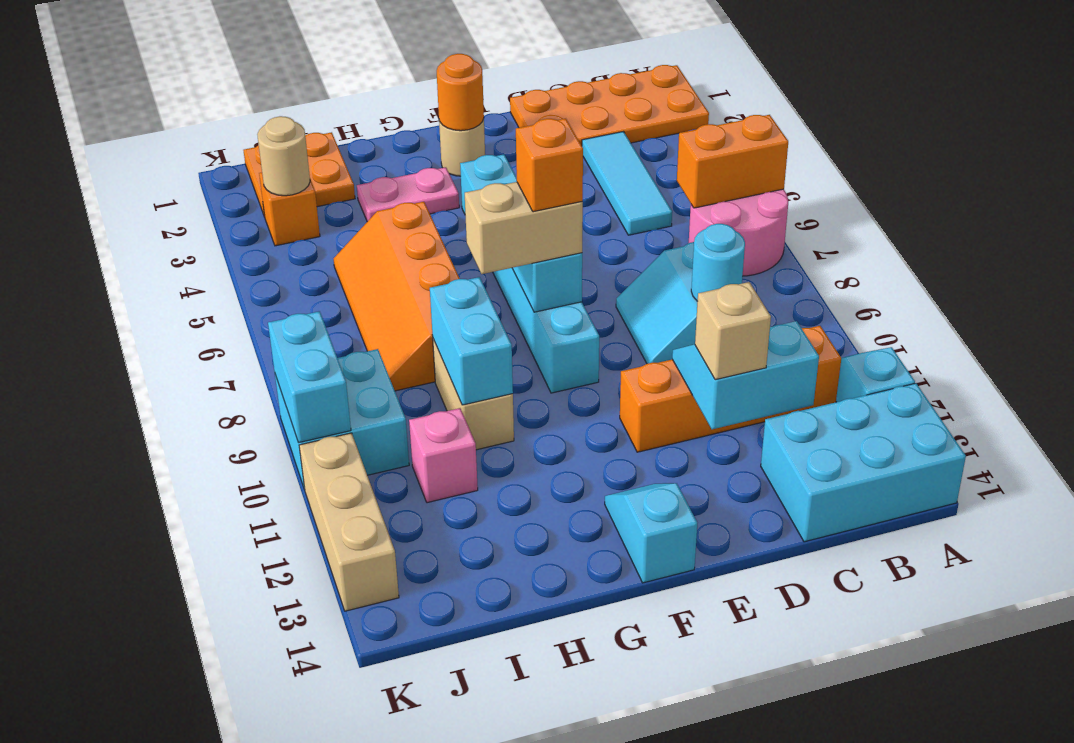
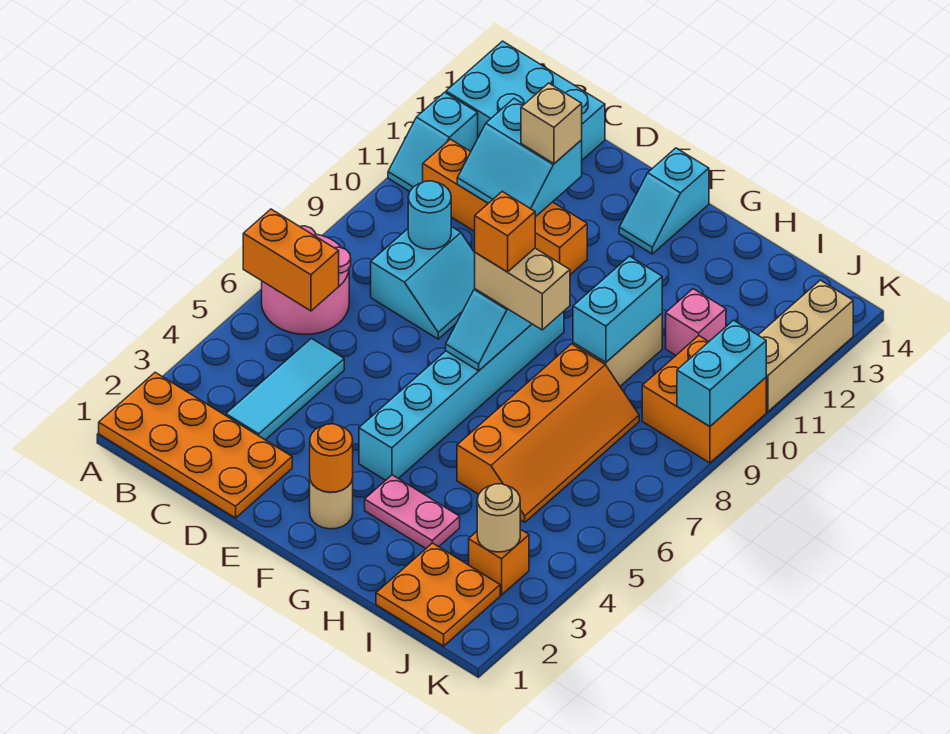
cyan brick J9:K10 level 1 -> orange brick J9:K10 level 1

